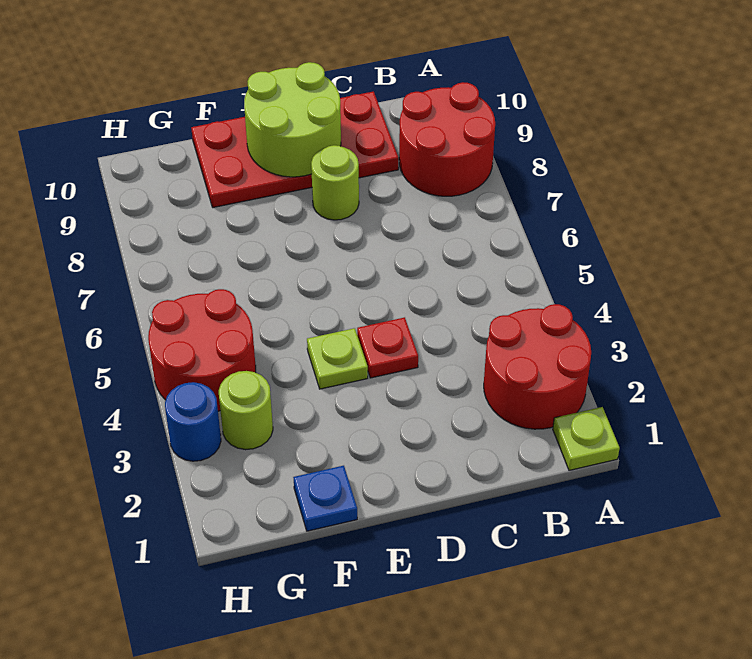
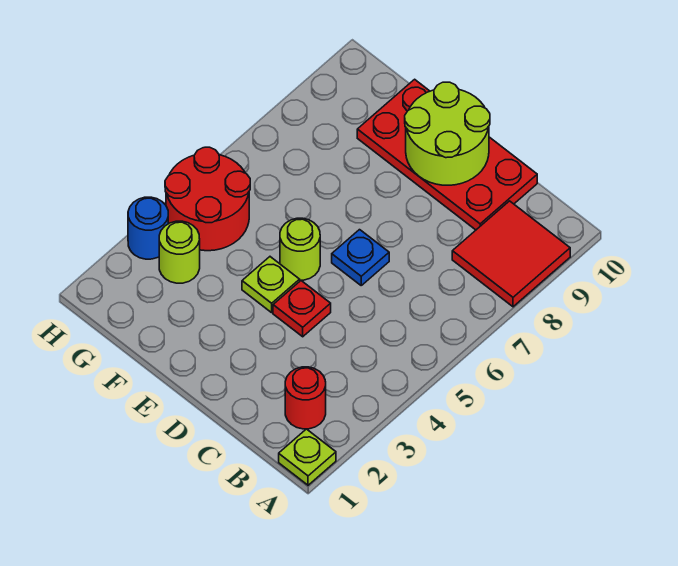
red round brick A2:B3 level 1 -> red round brick B2 level 1
red round brick A8:B9 level 1 -> red tile A8:B9 level 1
lime round brick D8 level 1 -> lime round brick E5 level 1
blue plate F1 level 1 -> blue plate D6 level 1

